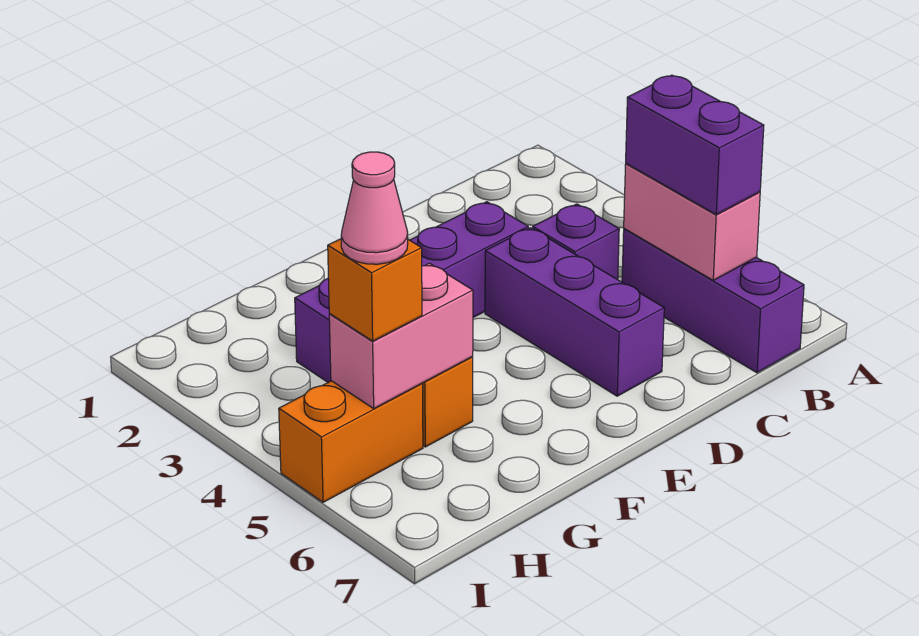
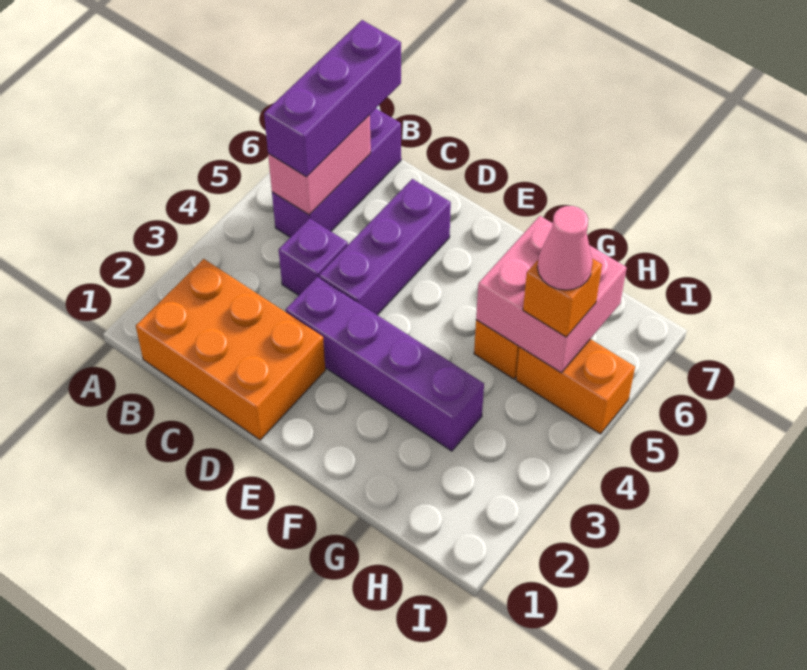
none -> orange brick B1:D2 level 1
purple brick B5:B6 level 3 -> purple brick B5:B7 level 3
pink brick G5:H5 level 2 -> pink brick G5:H6 level 2

